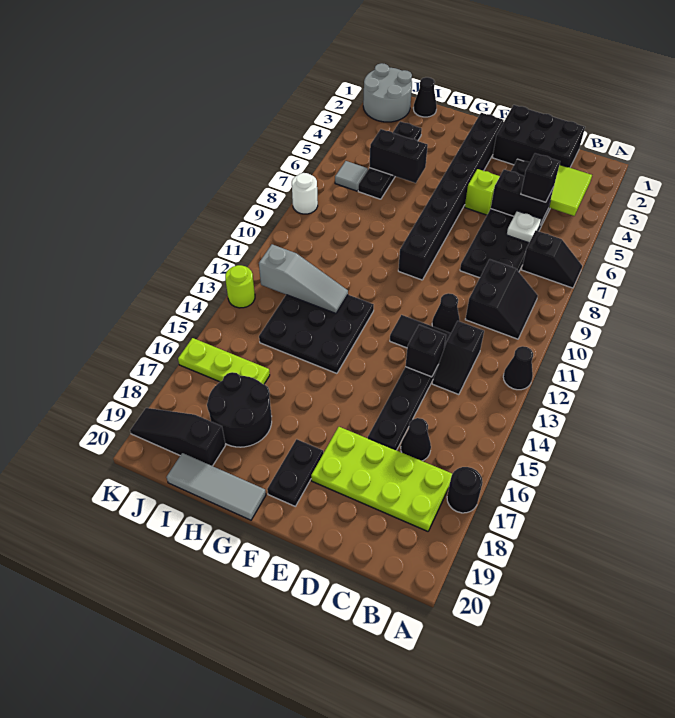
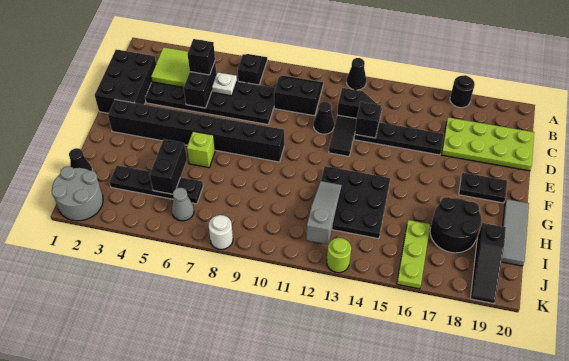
lime plate B17:E18 level 1 -> lime plate C17:D20 level 1
black cone C16 level 1 -> none
lime brick E5 level 1 -> lime brick G6 level 1
grey tile J6 level 1 -> grey cone J6 level 1

